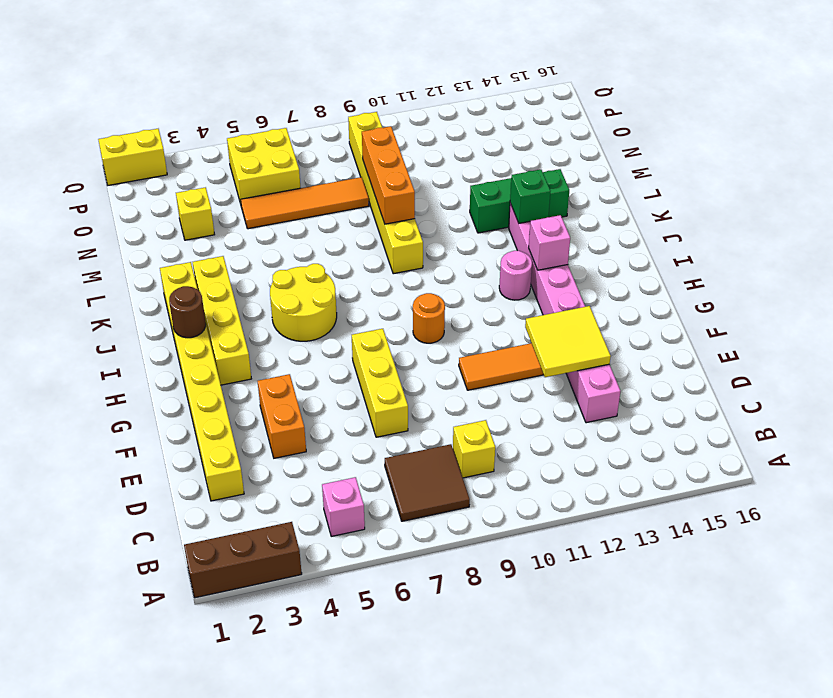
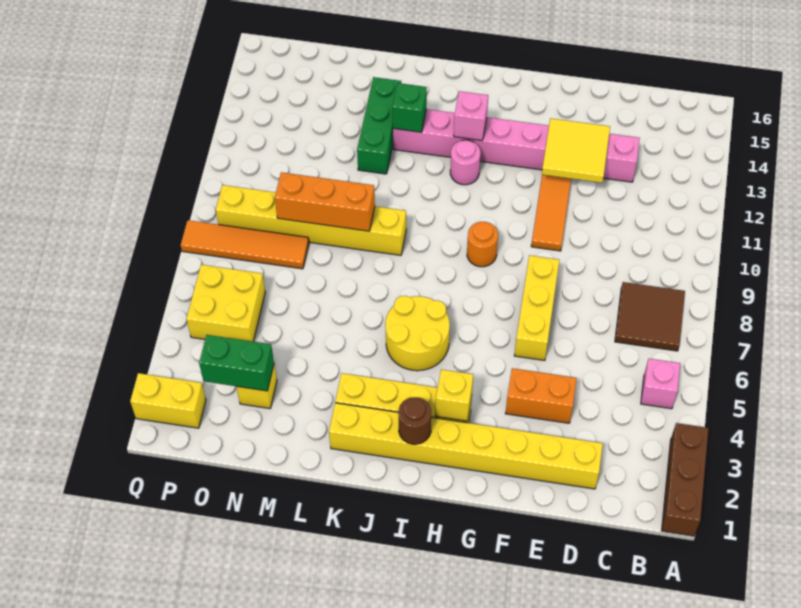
yellow brick C9 level 1 -> yellow brick H3 level 2
yellow brick E7:G7 level 1 -> yellow brick F6:F8 level 1
none -> green brick N3:O3 level 2
orange tile N5:N8 level 1 -> orange tile N8:Q8 level 1
yellow brick Q1:Q2 level 1 -> yellow brick P2:Q2 level 1

